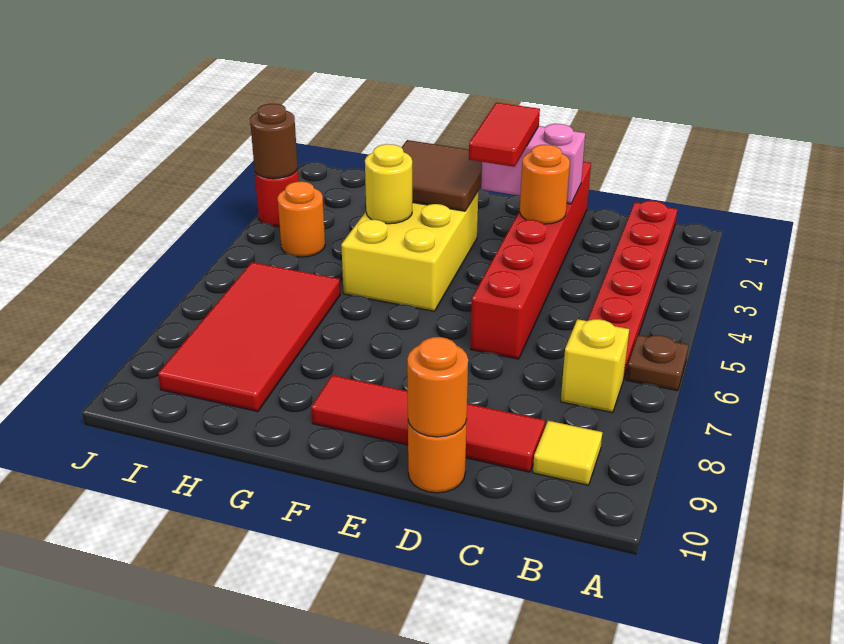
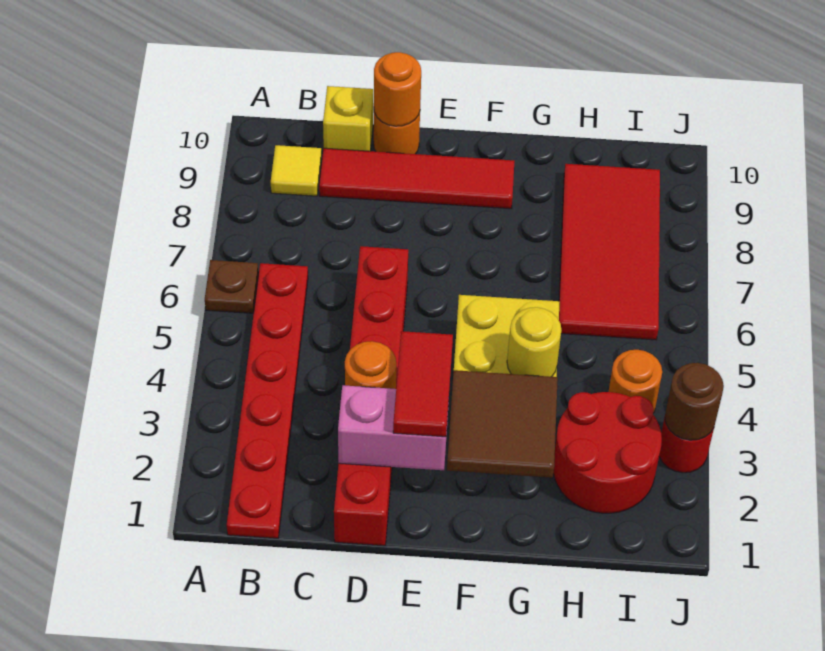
yellow brick B7 level 1 -> yellow brick C10 level 1
none -> red round brick H2:I3 level 1

